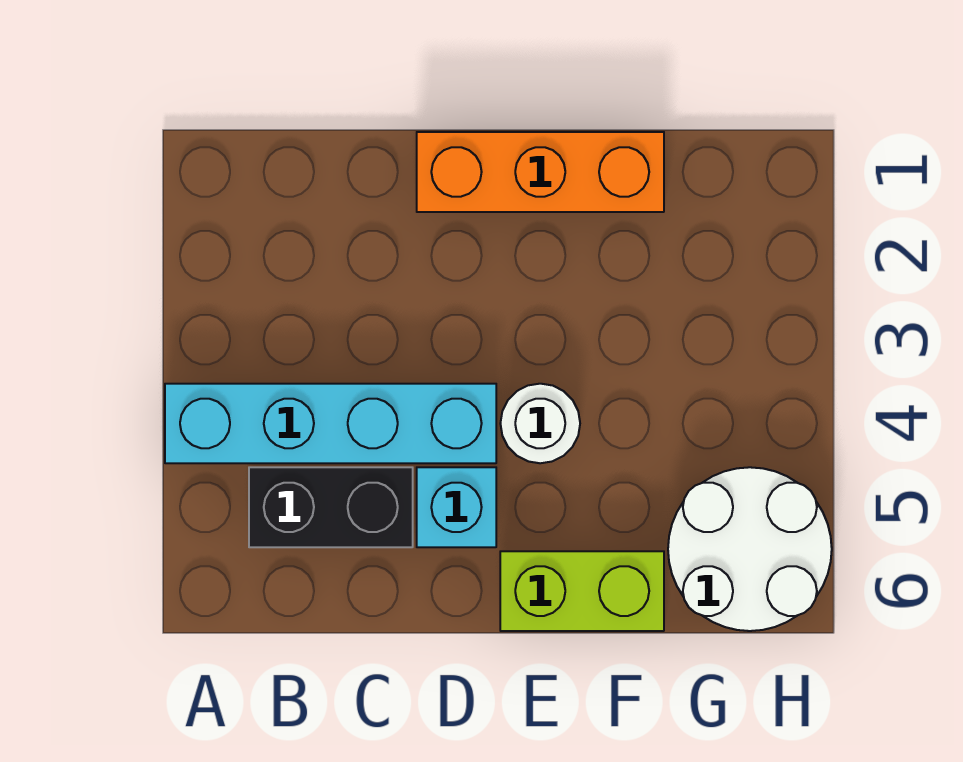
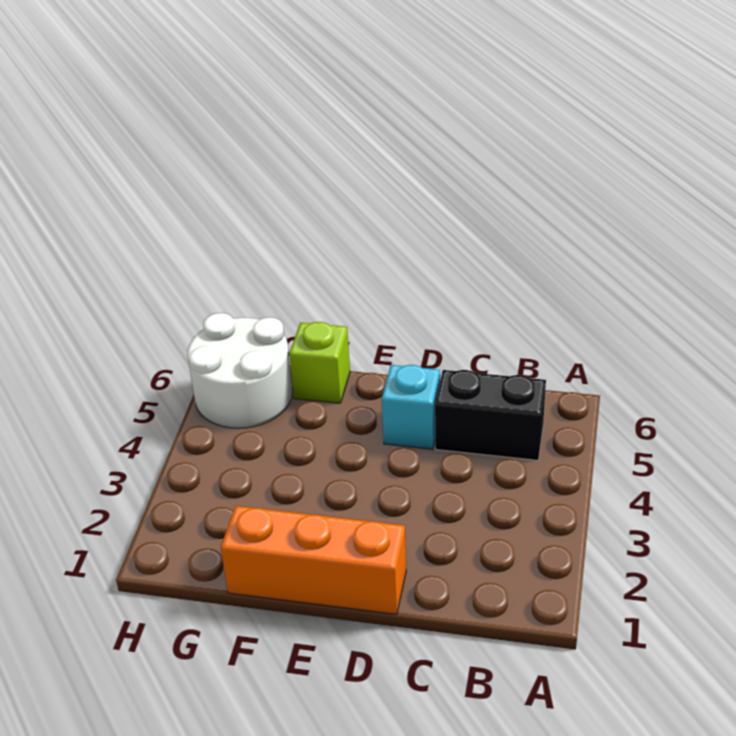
cyan brick A4:D4 level 1 -> none
white round brick E4 level 1 -> none
lime brick E6:F6 level 1 -> lime brick F6 level 1

